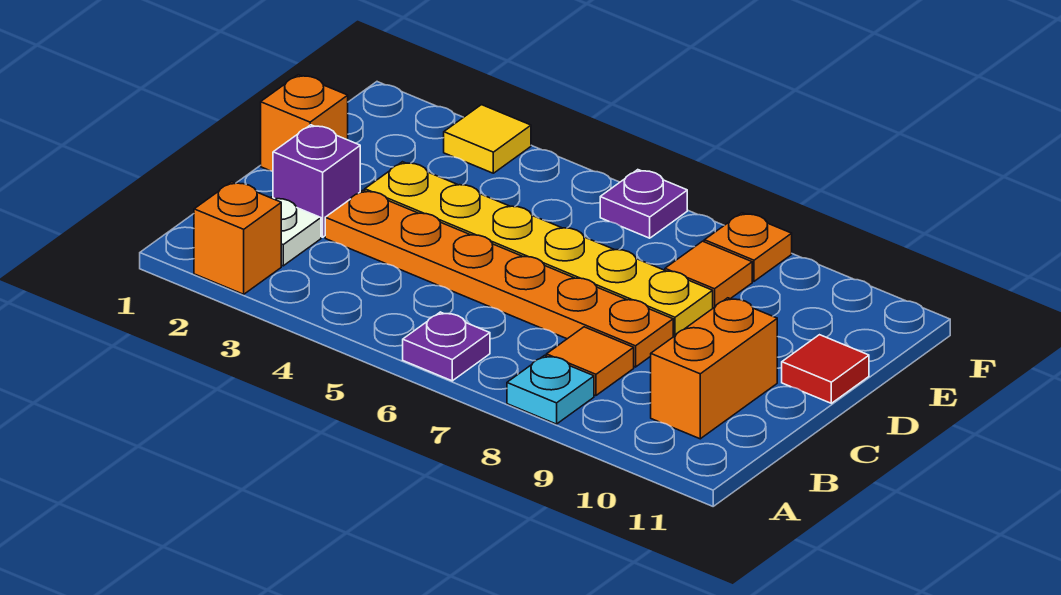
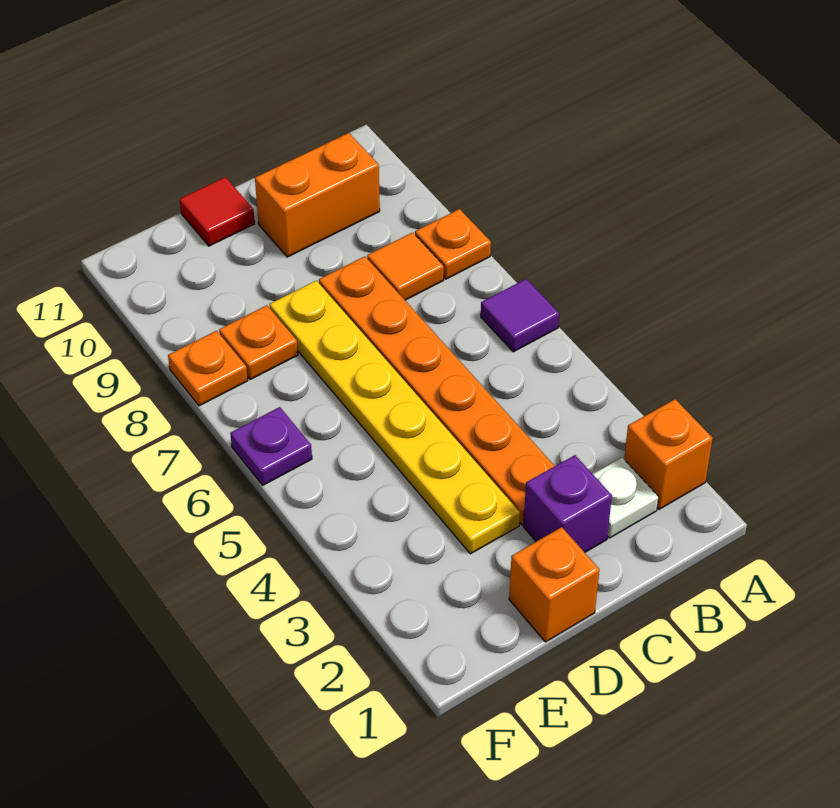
purple plate A6 level 1 -> purple tile A6 level 1
cyan plate A8 level 1 -> orange plate A8 level 1
orange tile E8 level 1 -> orange plate E8 level 1
yellow tile F3 level 1 -> none

